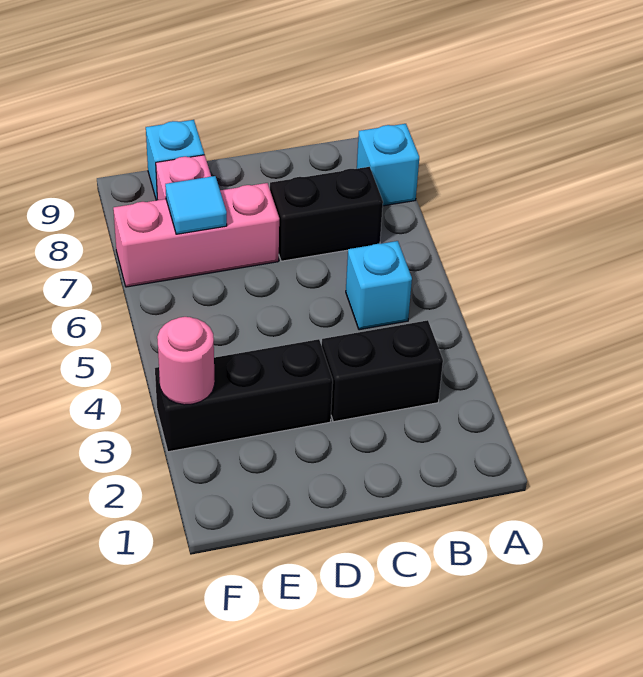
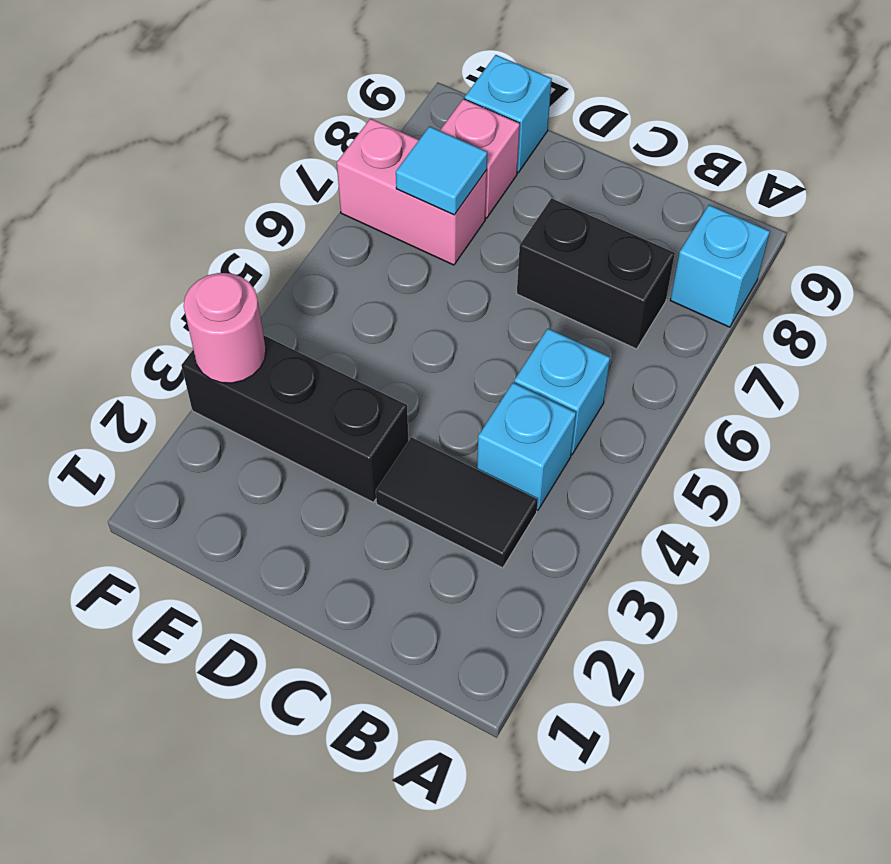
black brick B3:C3 level 1 -> black tile B3:C3 level 1
none -> cyan brick B4 level 1
pink brick D7:F7 level 1 -> pink brick E7:F7 level 1

